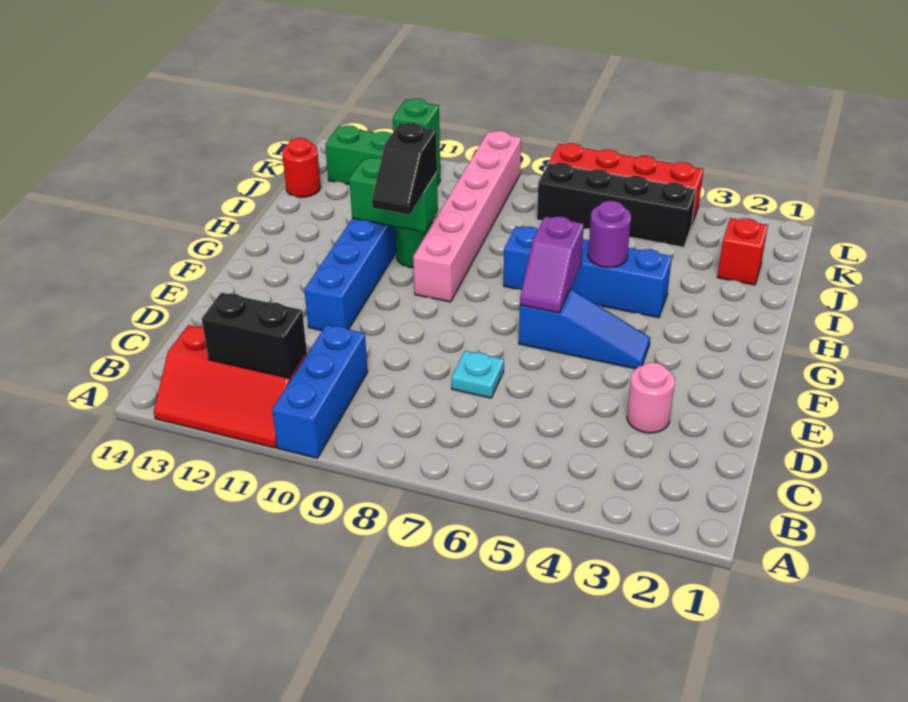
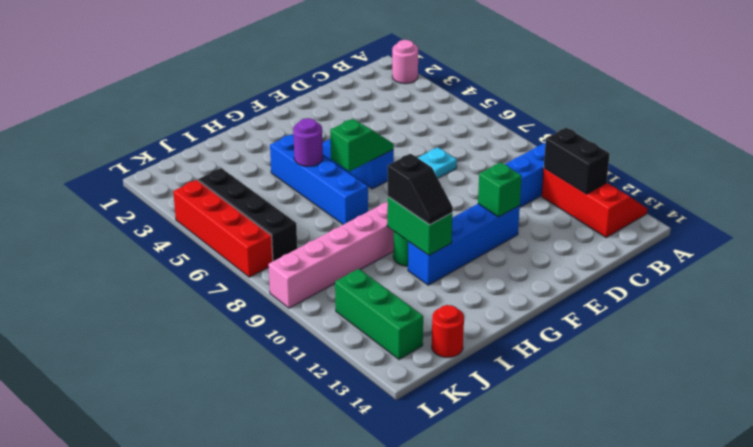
pink round brick D3 level 1 -> pink round brick A2 level 1
purple slope F6:G6 level 2 top G -> green slope F6:G6 level 2 top G
black slope G10:H10 level 3 top H -> black slope H10:H11 level 3 top 10
red brick J2 level 1 -> none
green brick K11 level 2 -> green brick E11 level 2

